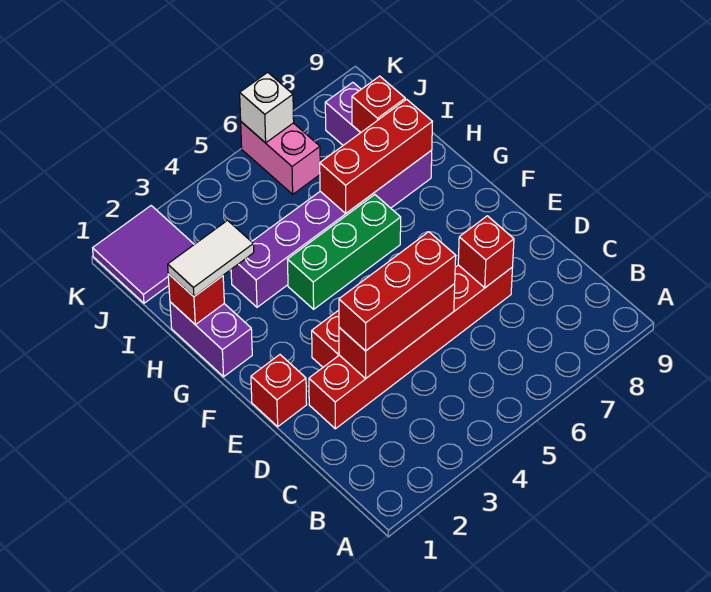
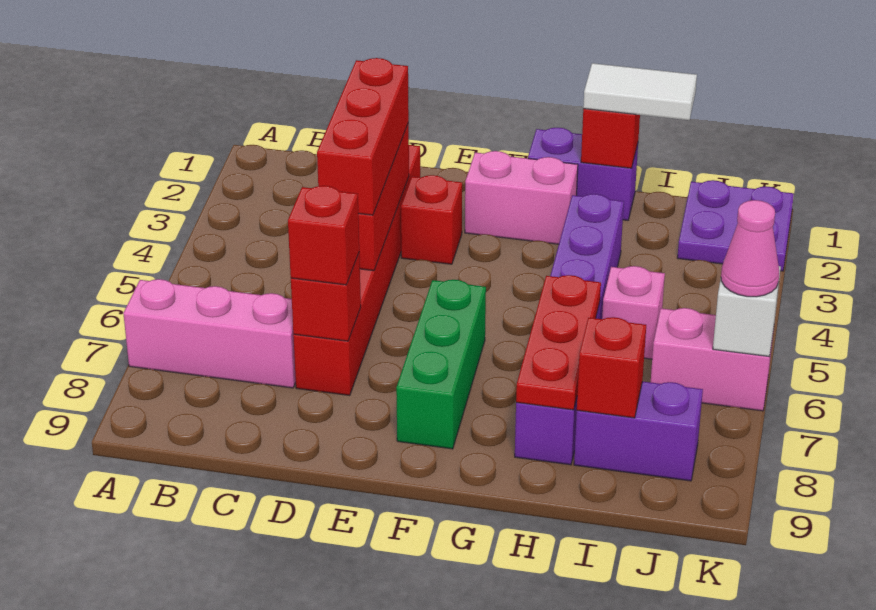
none -> pink brick A7:C7 level 1
red brick E1 level 1 -> red brick D7 level 3
none -> pink brick F2:G2 level 1
green brick G4:G6 level 1 -> green brick F6:F8 level 1
white tile H1:H2 level 3 -> white tile H1:I1 level 3
red brick H6:H8 level 2 -> red plate H6:H8 level 2
none -> pink brick I5 level 1
purple tile J1:K2 level 1 -> purple plate J1:K2 level 1
none -> pink cone K6 level 3

